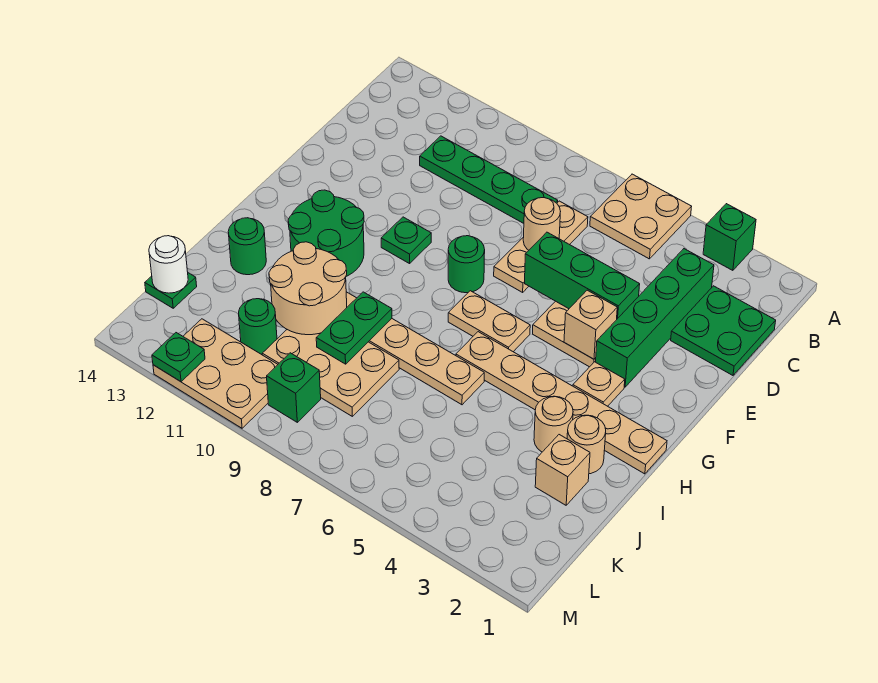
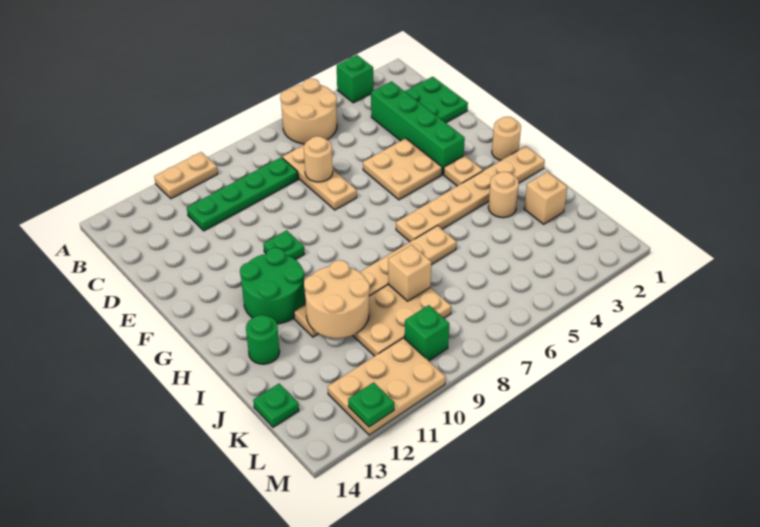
tan plate A5:B6 level 1 -> tan round brick A5:B6 level 1
green brick E4:E6 level 2 -> none
tan brick F4 level 2 -> tan brick J8 level 2
green round brick F8 level 1 -> none
tan plate G6:G7 level 1 -> tan plate A10:A11 level 1
tan round brick I2 level 1 -> tan round brick G1 level 1
green plate I9:J9 level 2 -> none
green round brick K11 level 1 -> none
white round brick K14 level 2 -> none

